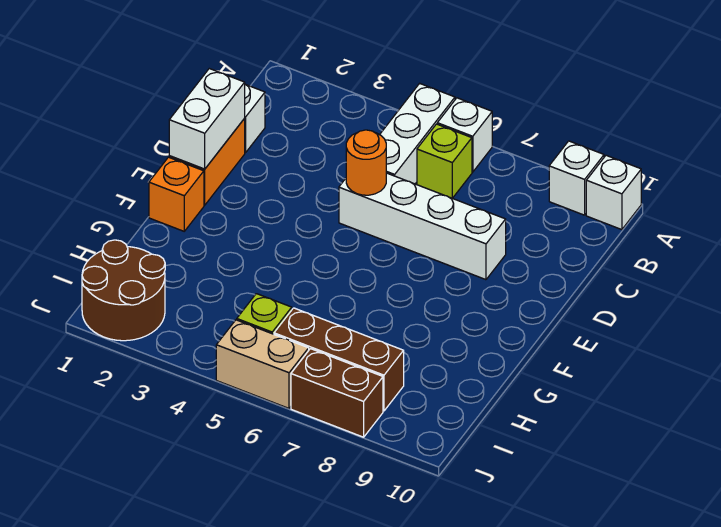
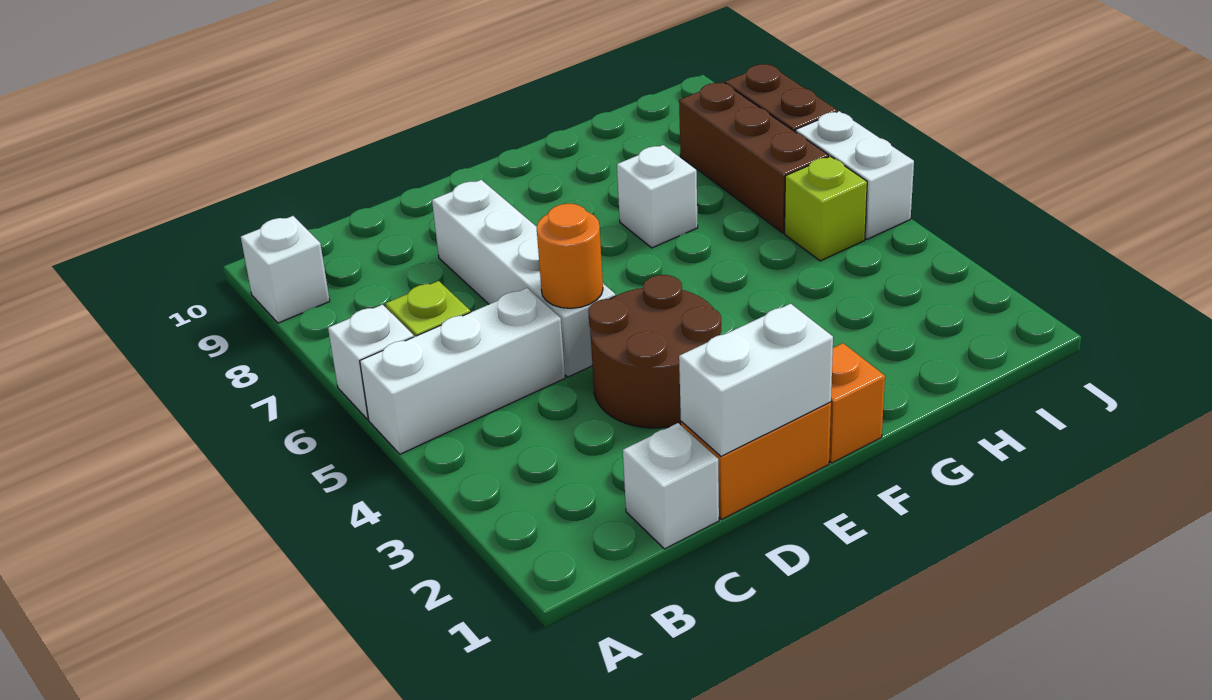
white brick A10 level 1 -> white brick G7 level 1
brown round brick I1:J2 level 1 -> brown round brick D3:E4 level 1
tan brick J5:J6 level 1 -> white brick J5:J6 level 1

